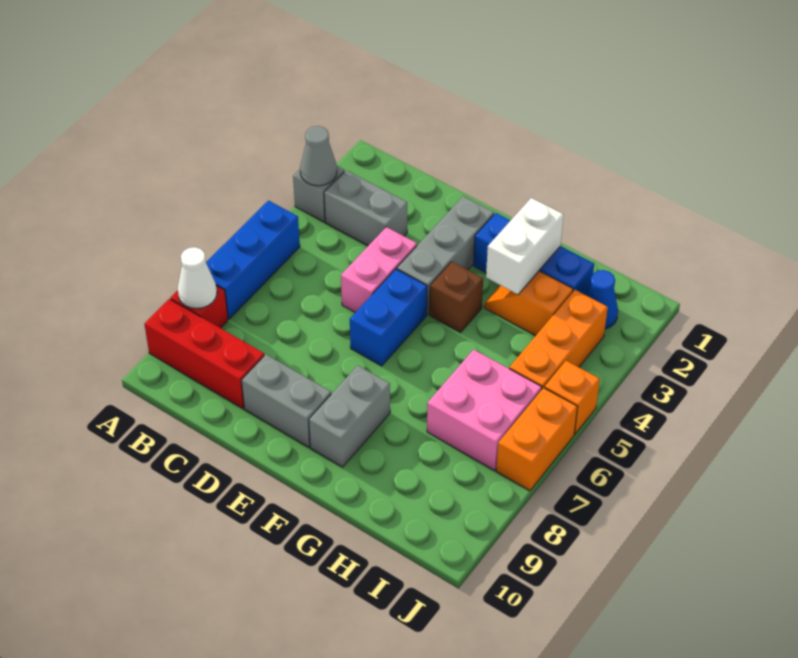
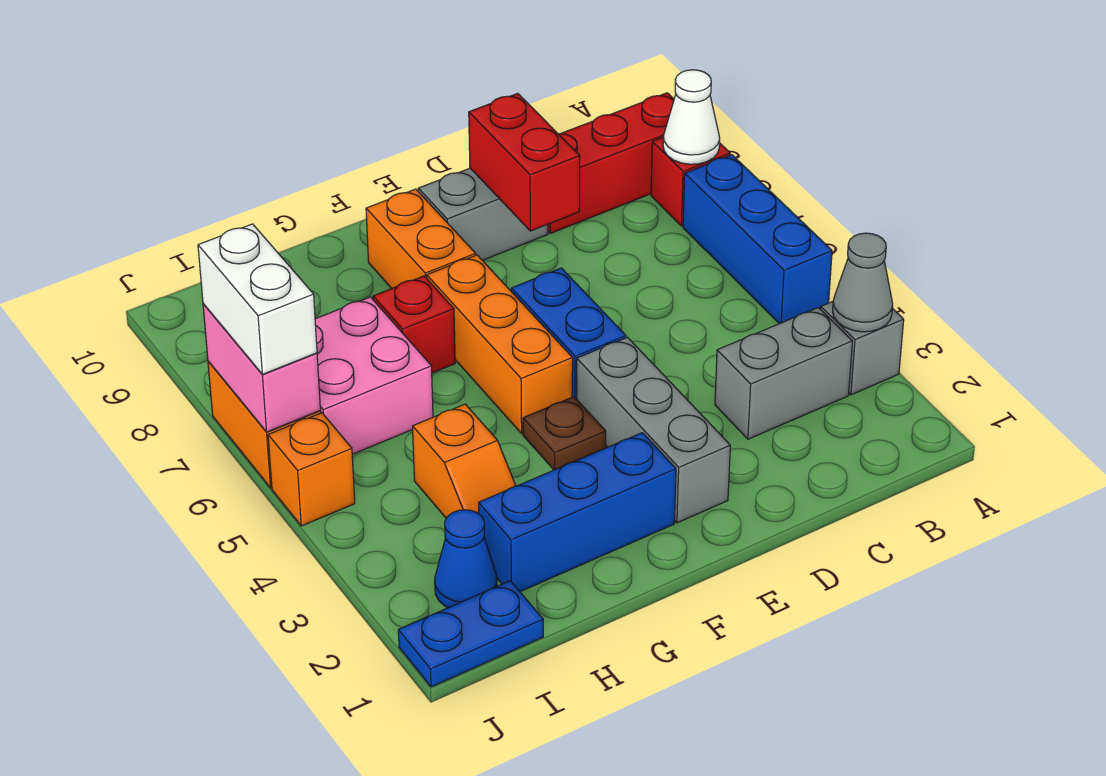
pink brick D4:D5 level 1 -> pink brick J6:J7 level 2
none -> red brick D8:D9 level 2
brown brick F4 level 1 -> brown plate F4 level 1
grey brick F8:F9 level 1 -> orange brick F8:F9 level 1
white brick G2:G3 level 2 -> white brick J6:J7 level 3
orange slope G3:H3 level 1 top H -> orange slope H3:H4 level 1 top 4
none -> red brick G7 level 1
none -> blue plate I1:J1 level 1
orange brick I3:I5 level 1 -> orange brick F5:F7 level 1

